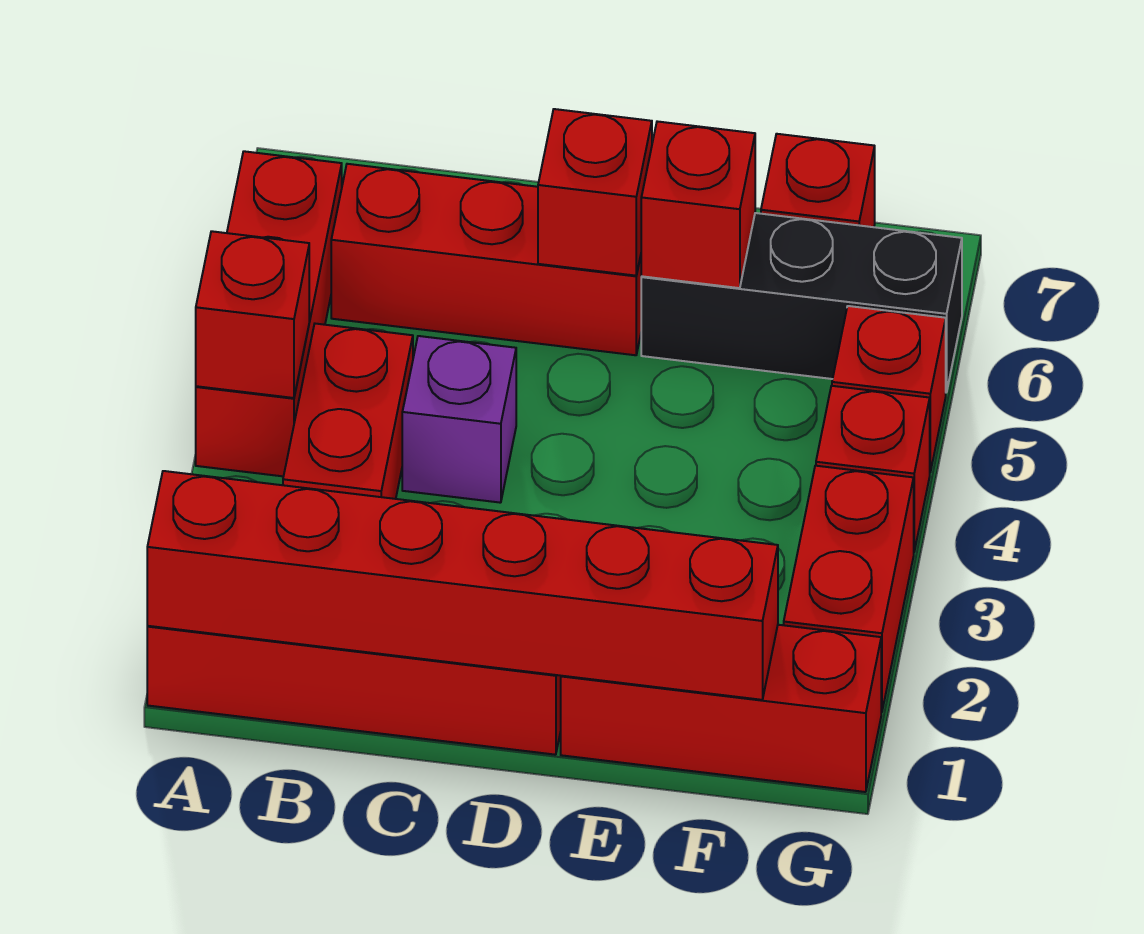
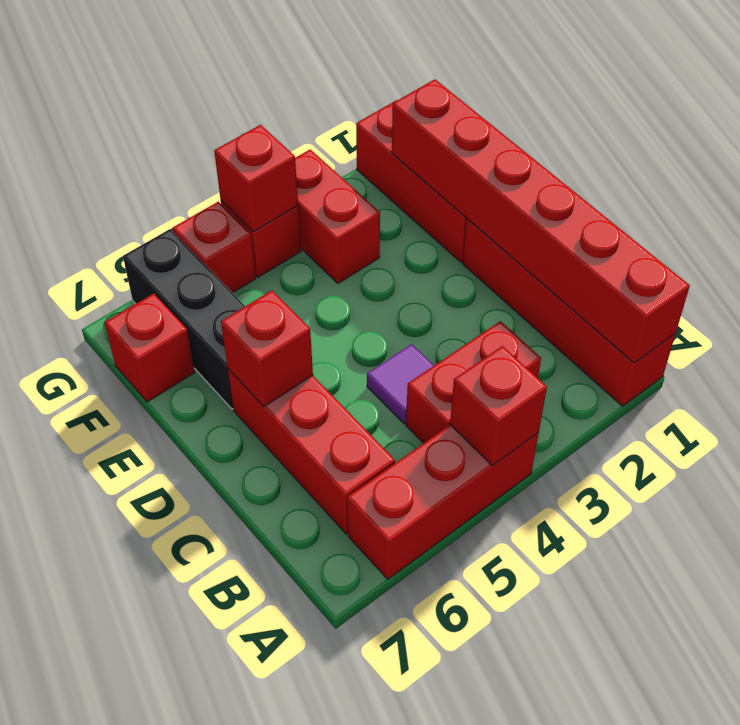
purple brick C4 level 1 -> purple tile C4 level 1
red brick E6 level 2 -> red brick G4 level 2
red brick G2:G3 level 1 -> red brick F3:G3 level 1

